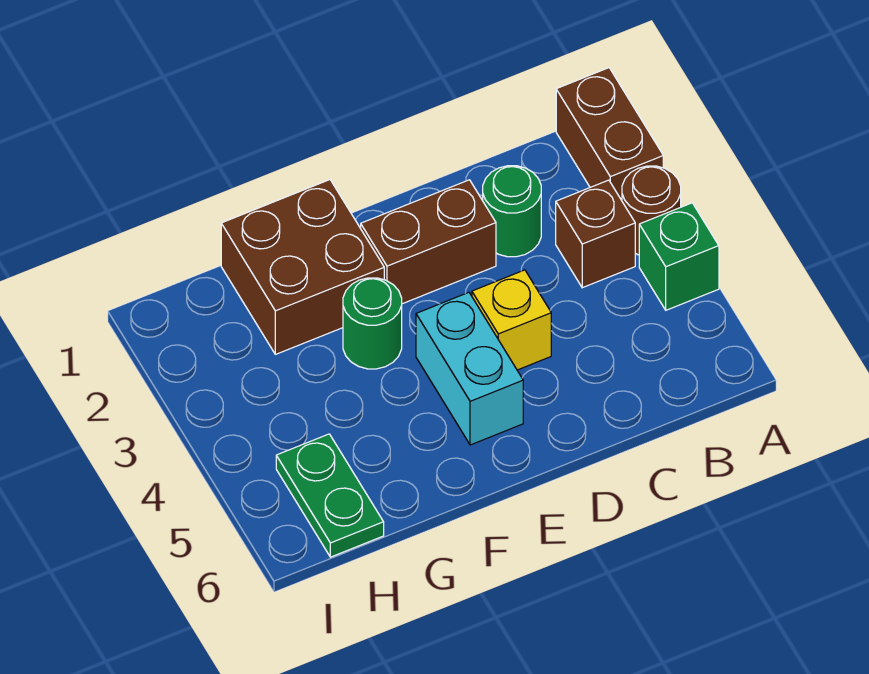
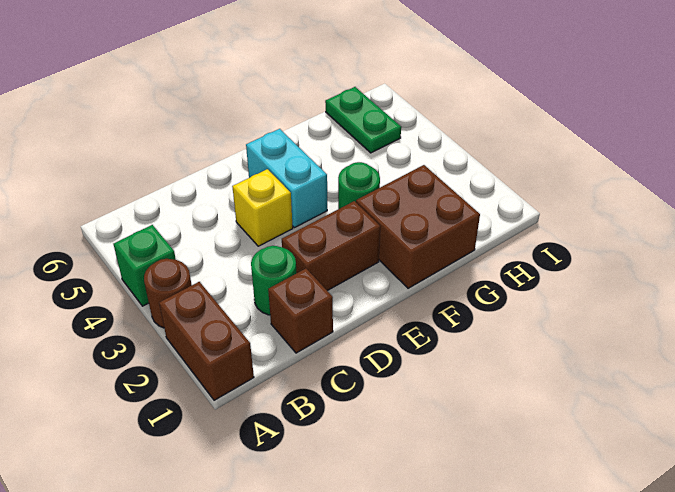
brown brick B3 level 1 -> brown brick C1 level 1

